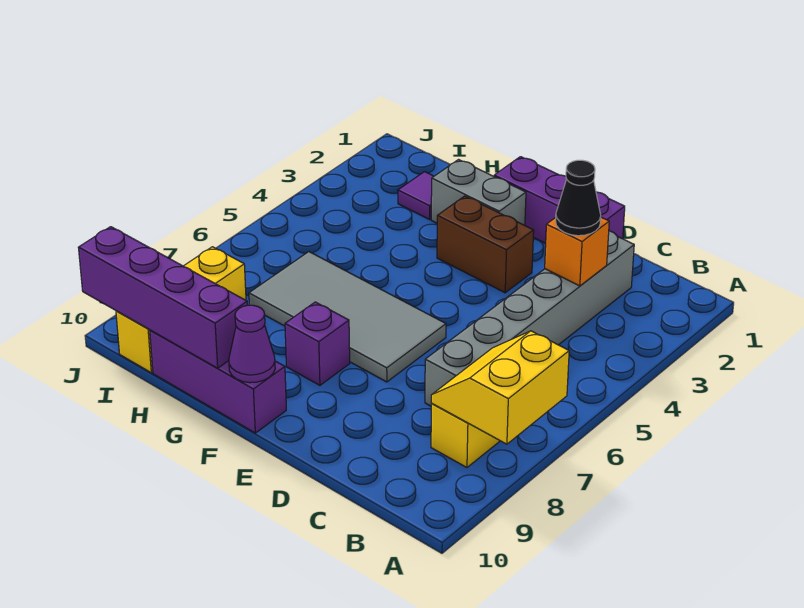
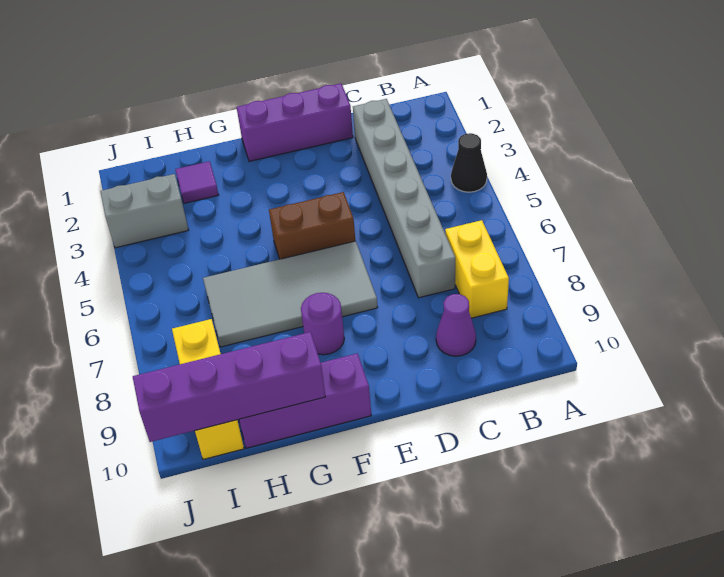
yellow slope A7:B8 level 2 top A -> none
orange brick C3 level 2 -> none
black cone C3 level 3 -> black cone A4 level 1
brown brick E3:F3 level 1 -> brown brick E5:F5 level 1
grey brick F2:G2 level 1 -> grey brick I3:J3 level 1
purple brick F8 level 1 -> purple round brick F8 level 1
purple cone F10 level 2 -> purple cone C9 level 1

